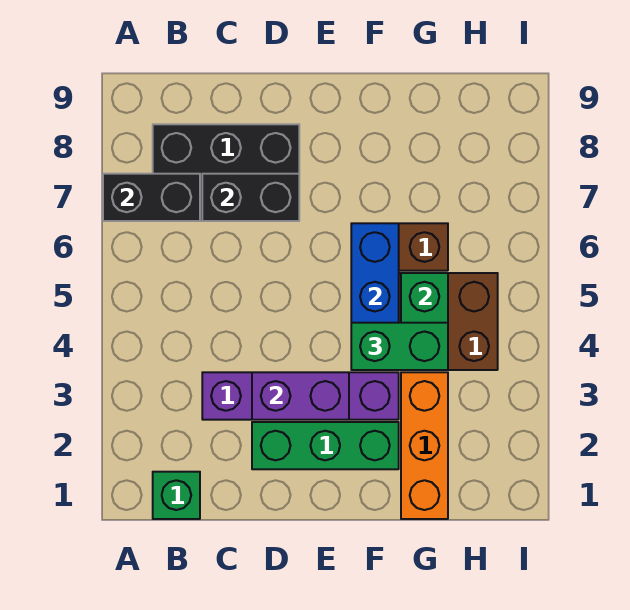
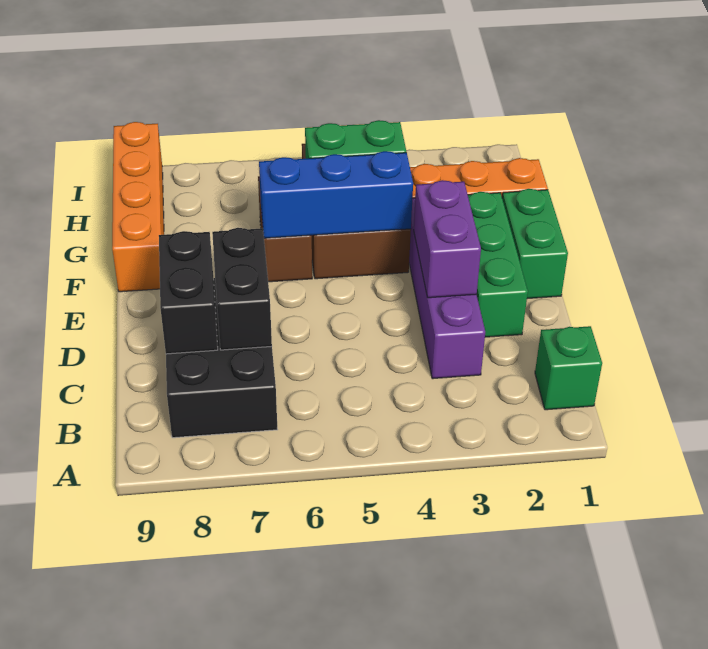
black brick A7:B7 level 2 -> black brick C8:D8 level 2
green brick F4:G4 level 3 -> green brick E1:F1 level 1
none -> orange brick F9:I9 level 1

